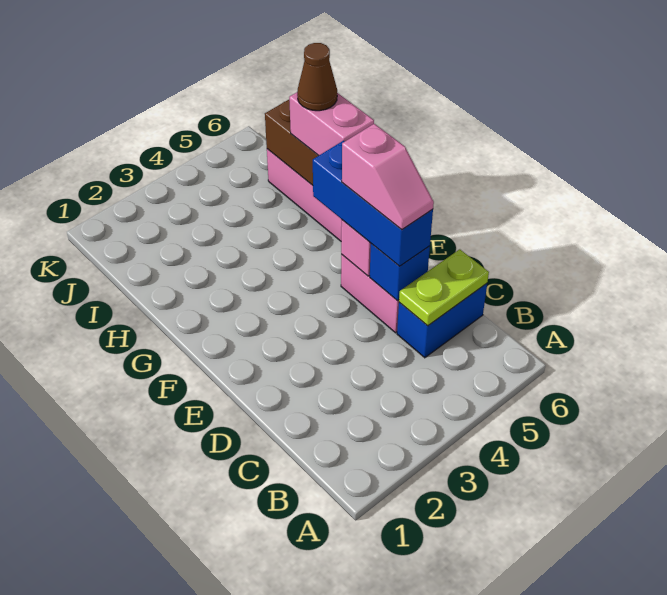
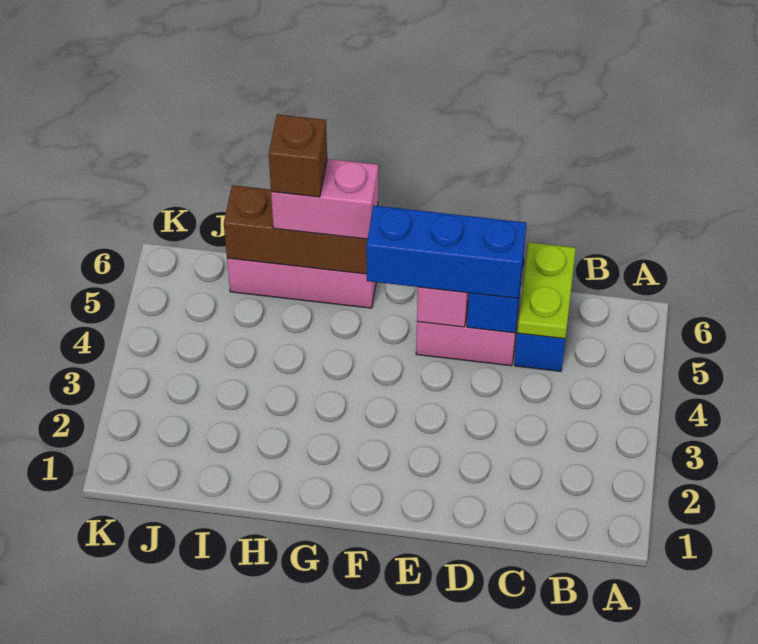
pink slope D5:E5 level 4 top E -> none
brown cone H6 level 4 -> brown brick H6 level 4

